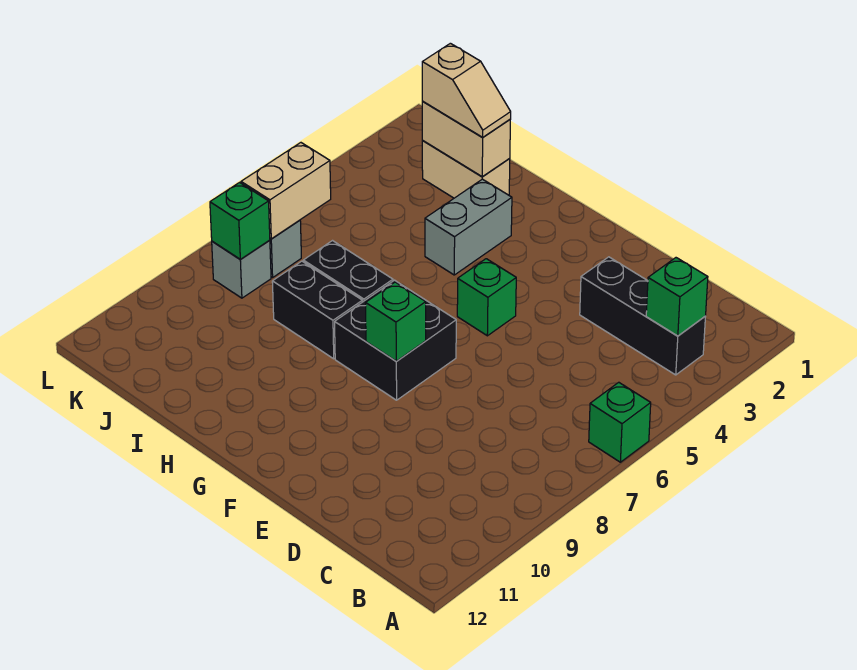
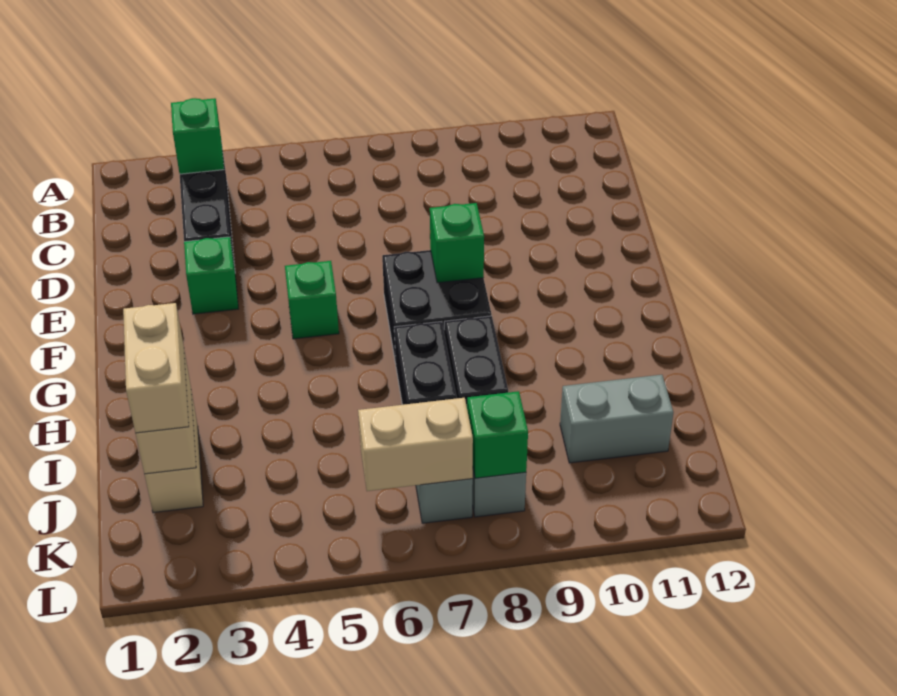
green brick A6 level 1 -> green brick E3 level 1
grey brick H3:H4 level 1 -> grey brick J10:J11 level 1
tan slope I2:J2 level 3 top J -> tan brick I2:J2 level 3

